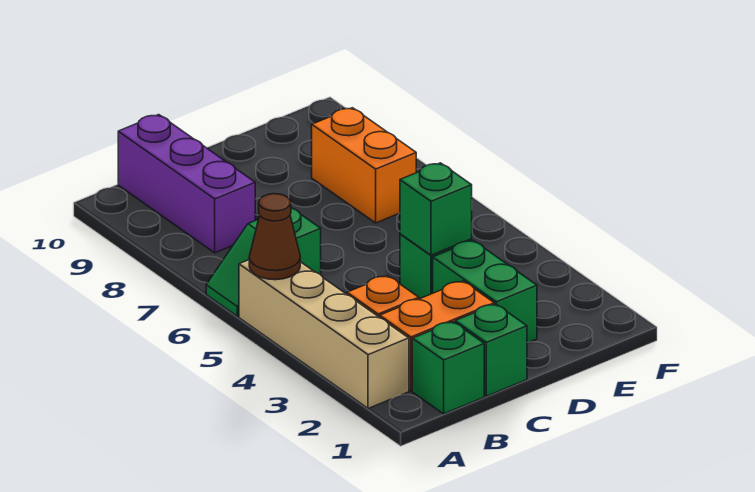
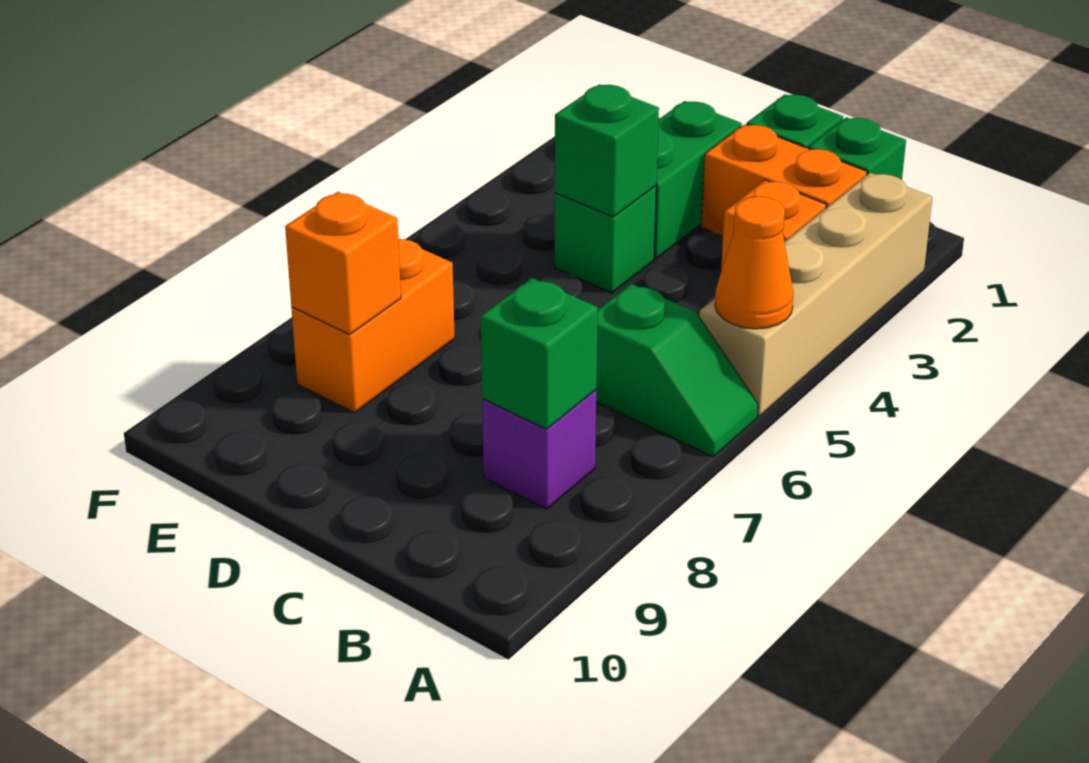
brown cone A5 level 2 -> orange cone A5 level 2
purple brick B8:B10 level 1 -> purple brick B8 level 1
none -> green brick B8 level 2
none -> orange brick E8 level 2

